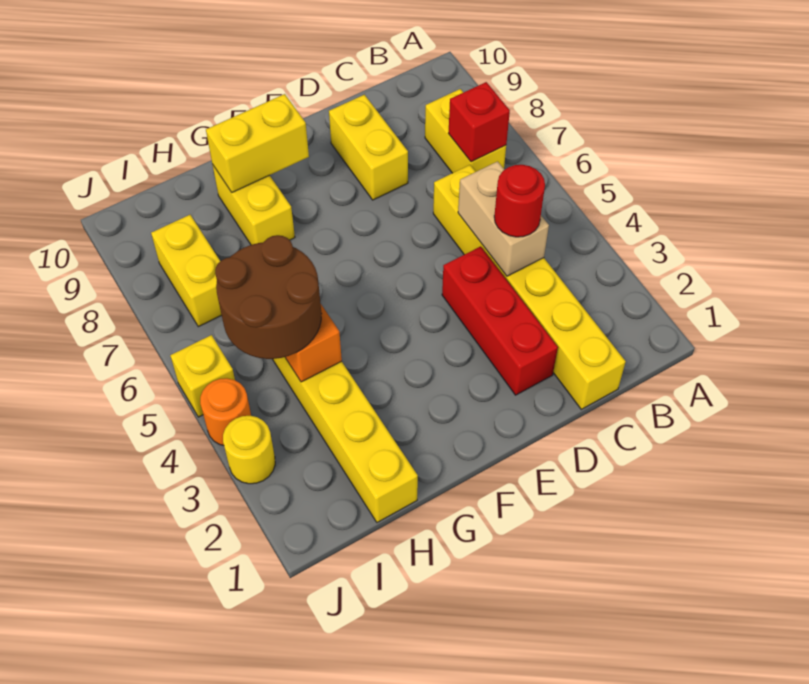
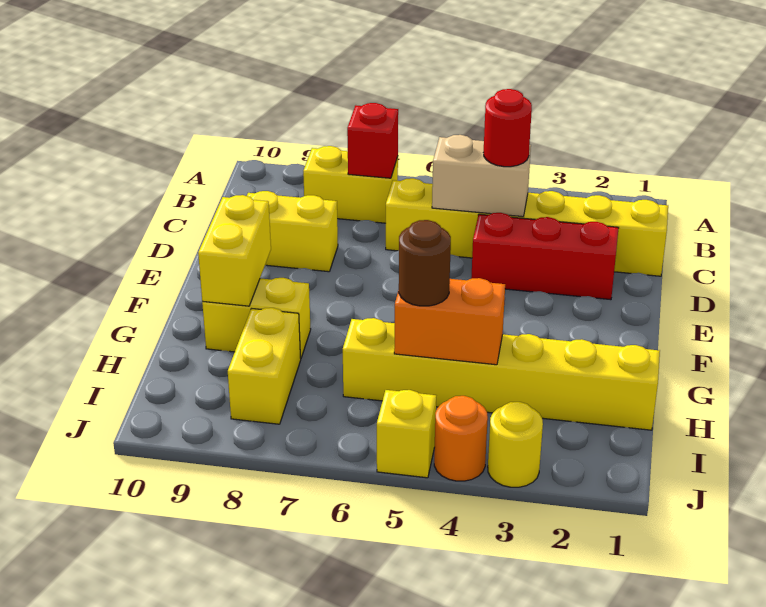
brown round brick H4:I5 level 3 -> brown round brick H5 level 3
yellow brick I7:I8 level 1 -> yellow brick H8:I8 level 1

